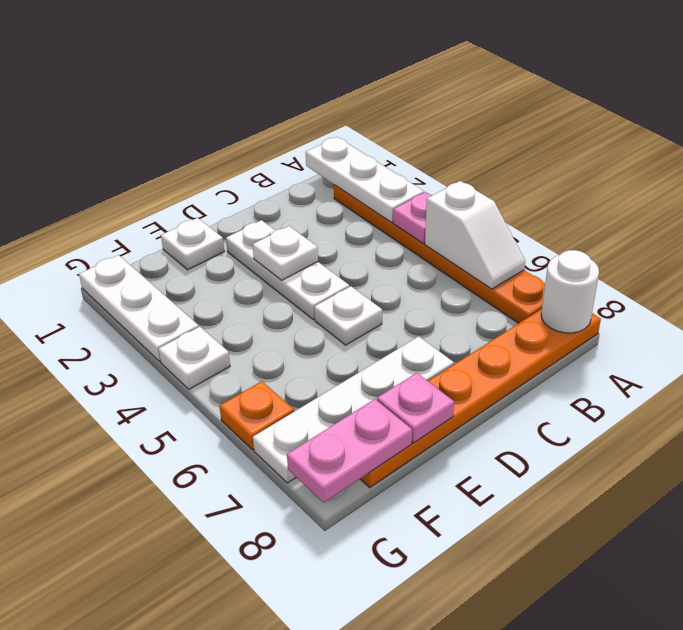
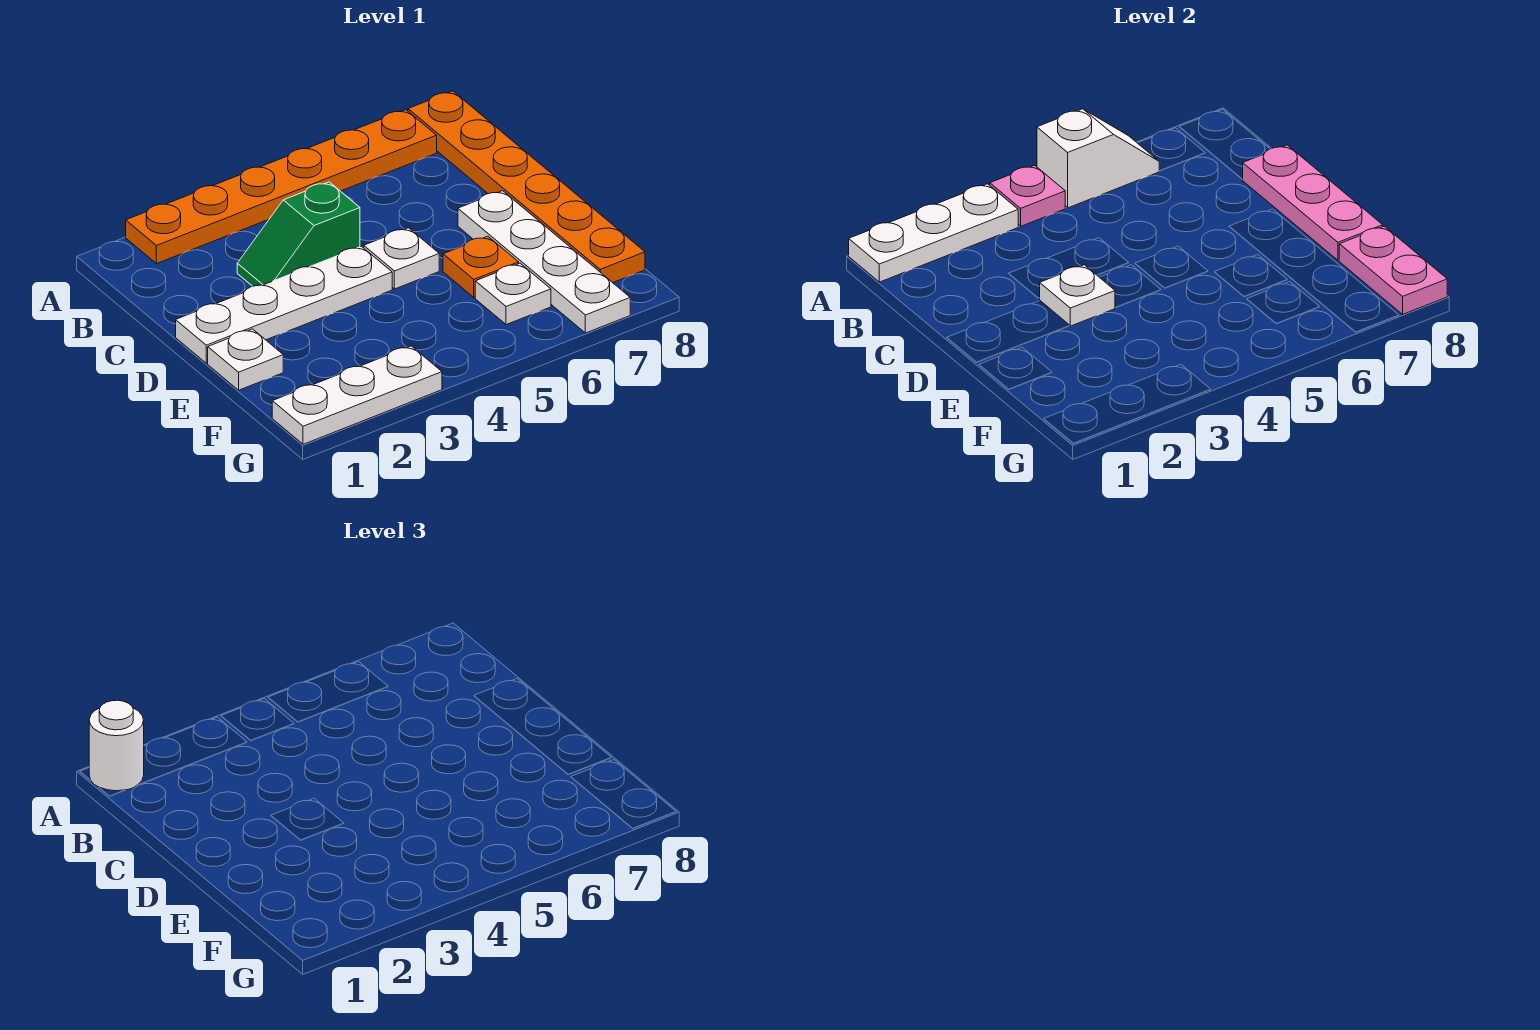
white round brick A8 level 2 -> white round brick A1 level 3
none -> green slope C3:C4 level 1 top 4
white plate D2:D4 level 1 -> white plate D1:D4 level 1
pink plate E8 level 2 -> pink plate C8:E8 level 2
white plate G4 level 1 -> white plate F6 level 1
orange plate G6 level 1 -> orange plate E6 level 1

